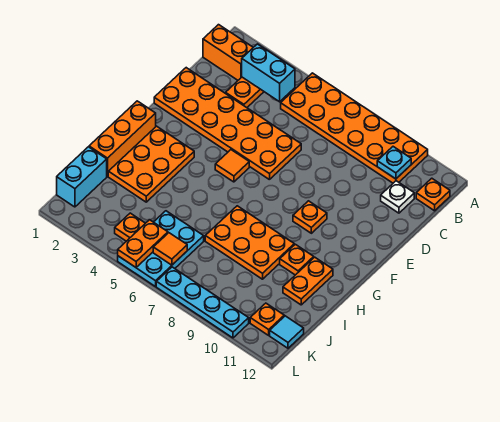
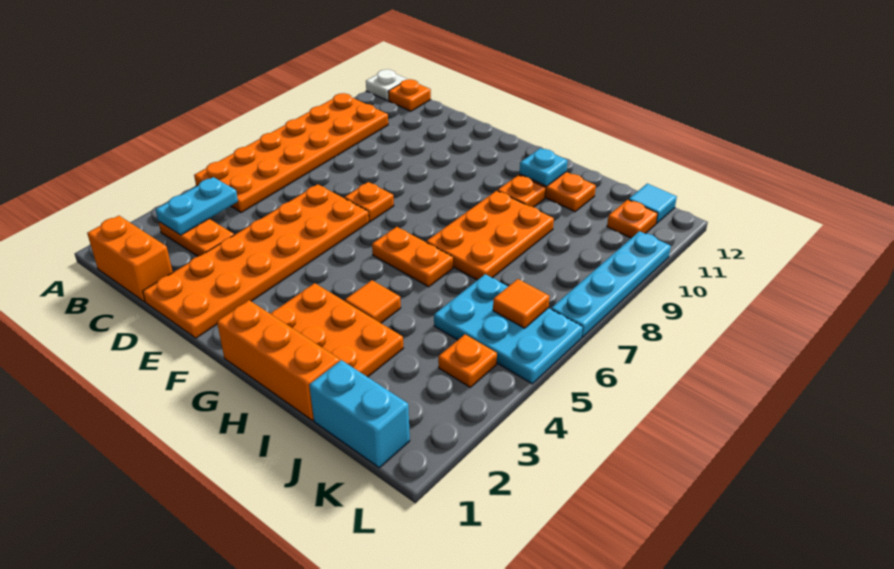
orange brick B1:B2 level 1 -> orange brick B1:C1 level 1
cyan brick B3:B4 level 2 -> cyan plate B3:B4 level 2
cyan plate B10 level 2 -> cyan plate H11 level 2
white plate C11 level 1 -> white plate A12 level 1
orange tile F5 level 1 -> orange tile H4 level 1
orange plate F9 level 1 -> orange plate E7 level 1
orange plate K5:L5 level 2 -> orange plate G6:H6 level 1

